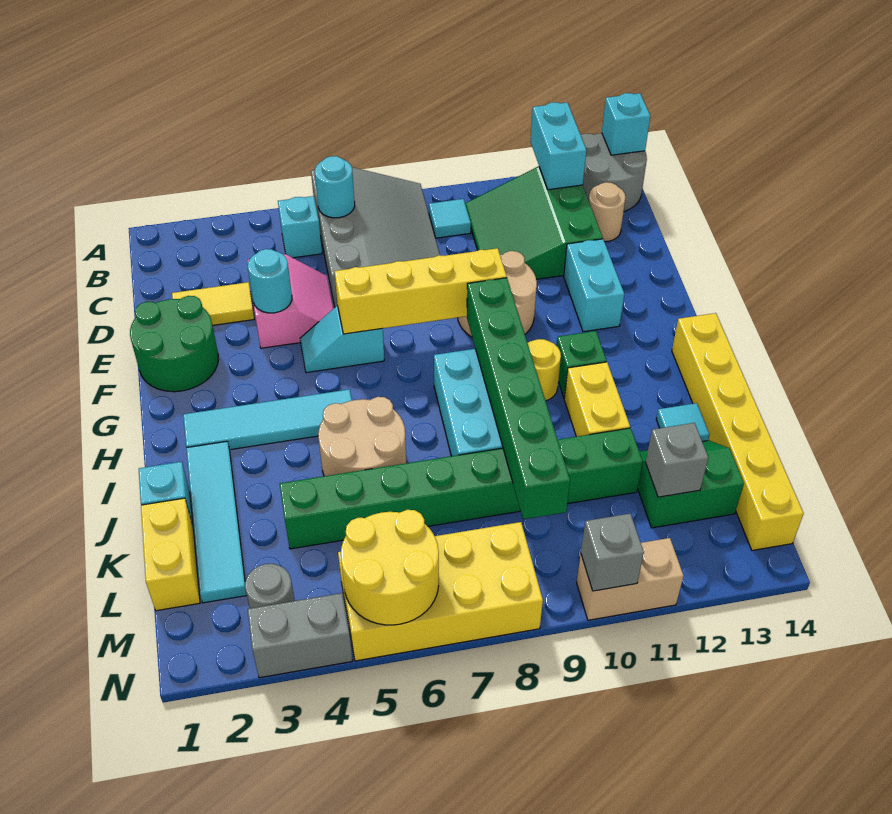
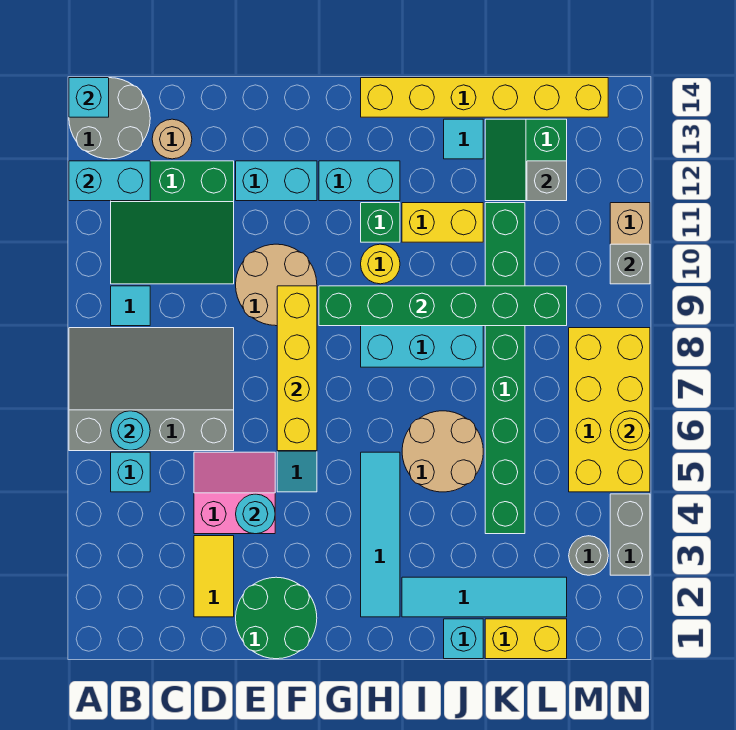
none -> cyan brick G12:H12 level 1
yellow round brick M5:N6 level 2 -> yellow round brick N6 level 2

